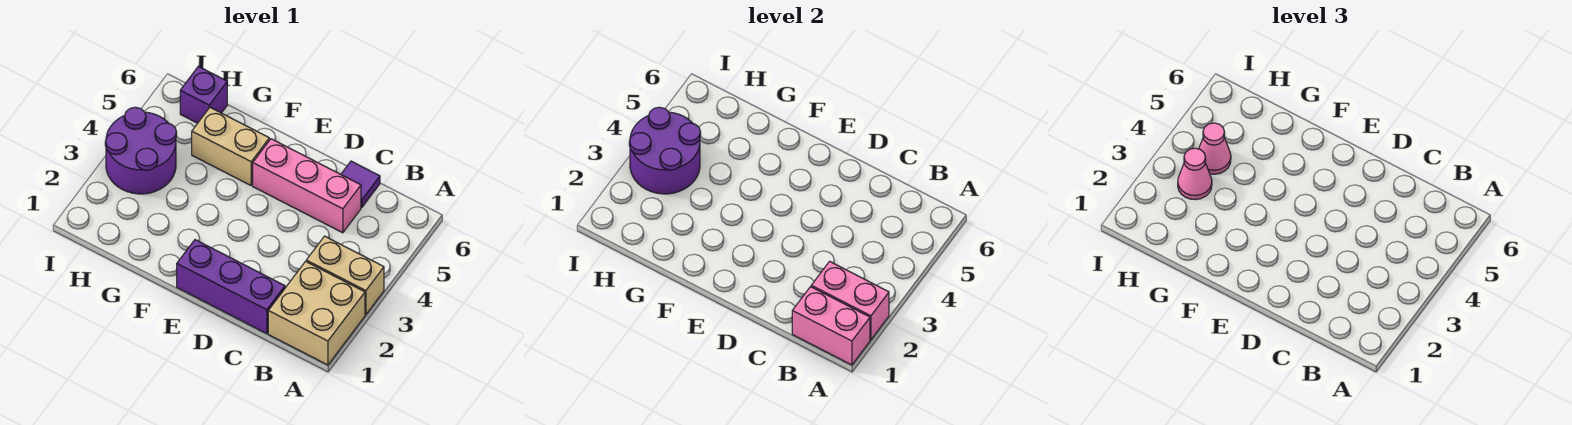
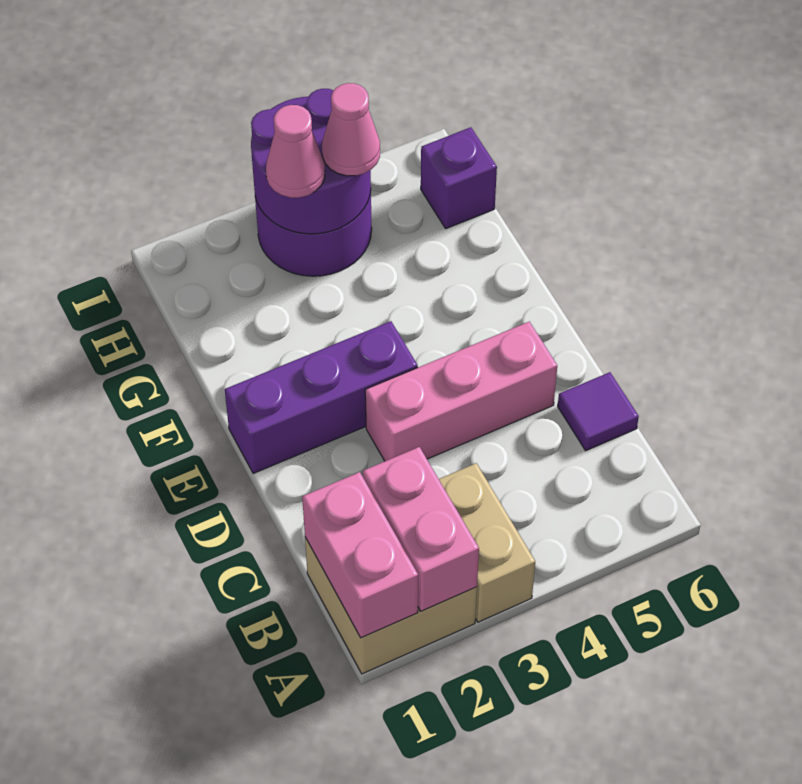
purple brick C1:E1 level 1 -> purple brick E1:E3 level 1
pink brick C5:E5 level 1 -> pink brick D3:D5 level 1
tan brick F5:G5 level 1 -> none

